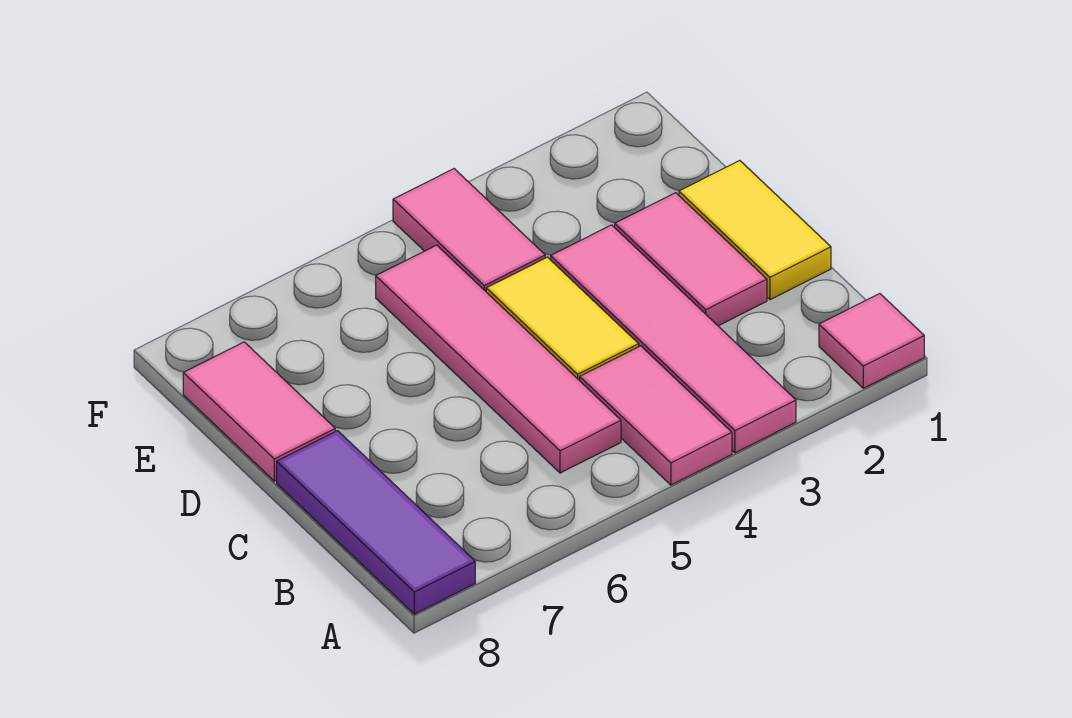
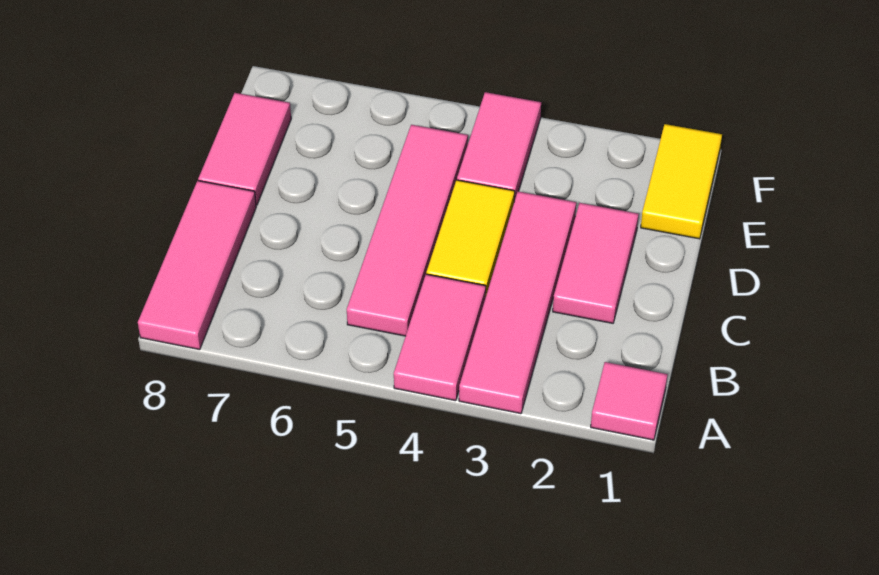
purple tile A8:C8 level 1 -> pink tile A8:C8 level 1
yellow tile C1:D1 level 1 -> yellow tile E1:F1 level 1

